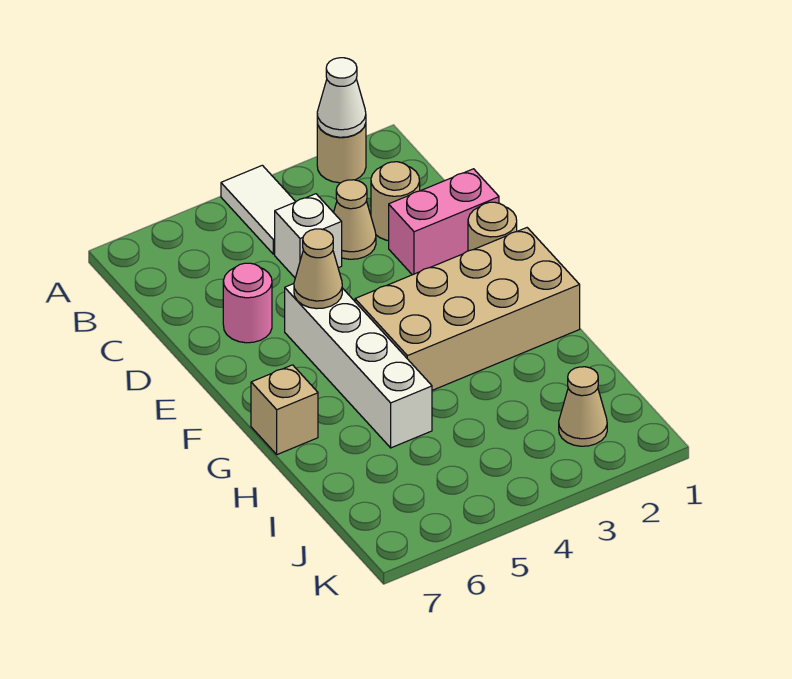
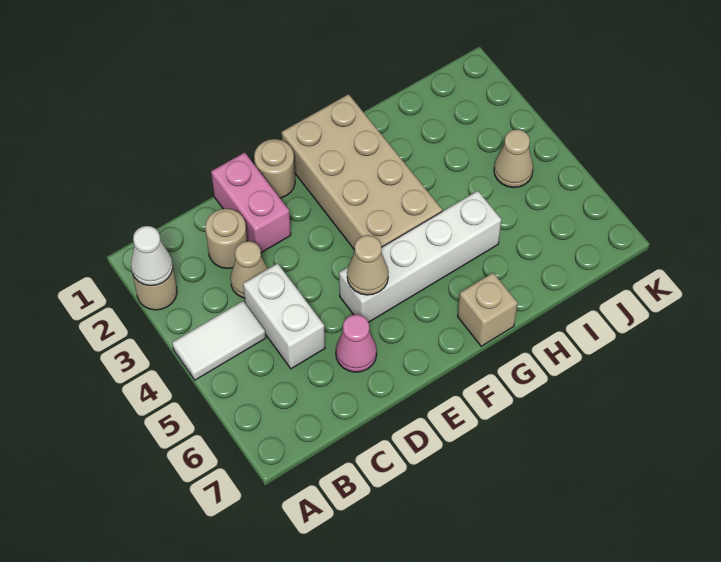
white brick C4 level 1 -> white brick C4:C5 level 1
pink round brick D6 level 1 -> pink cone D6 level 1
tan cone J2 level 1 -> tan cone J4 level 1

